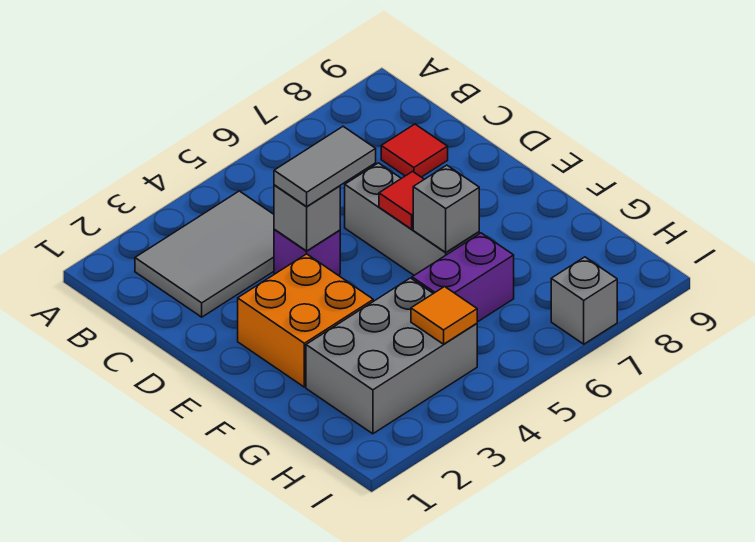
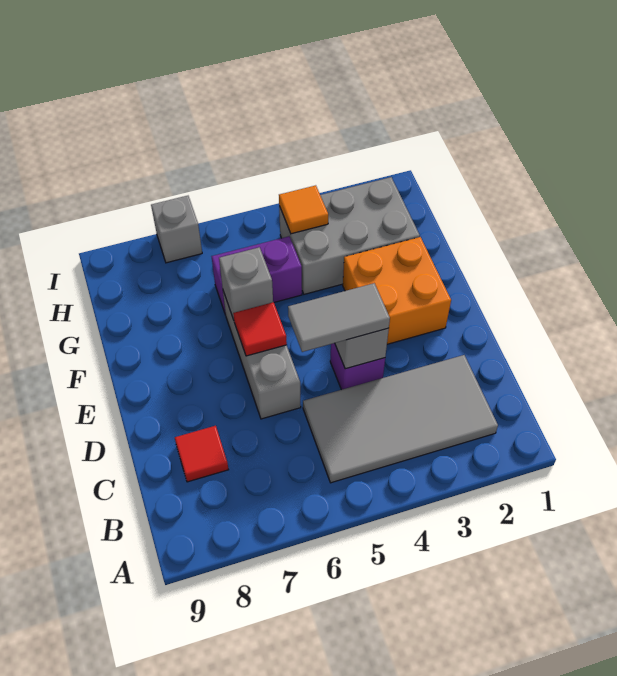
grey tile B2:C4 level 1 -> grey tile B2:C5 level 1

